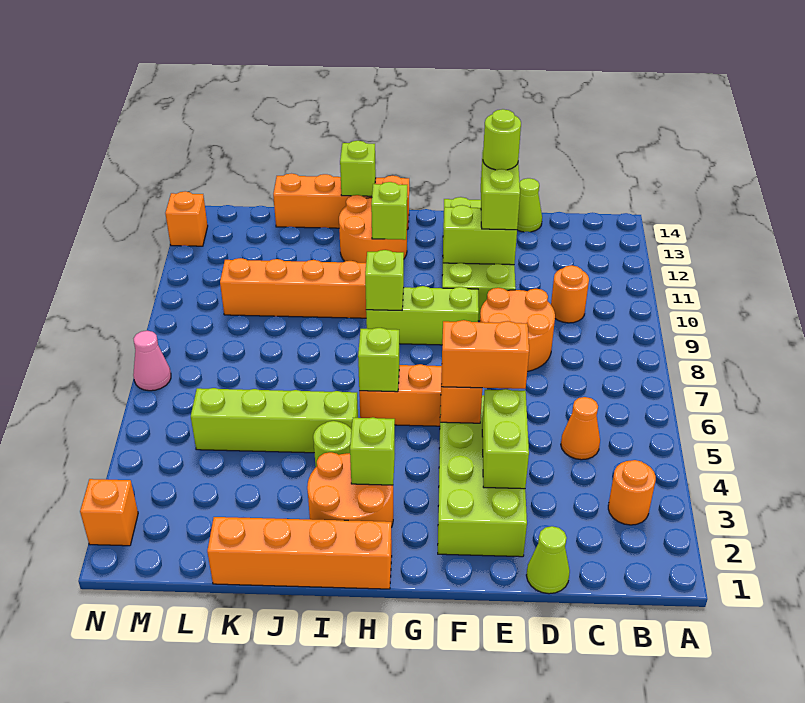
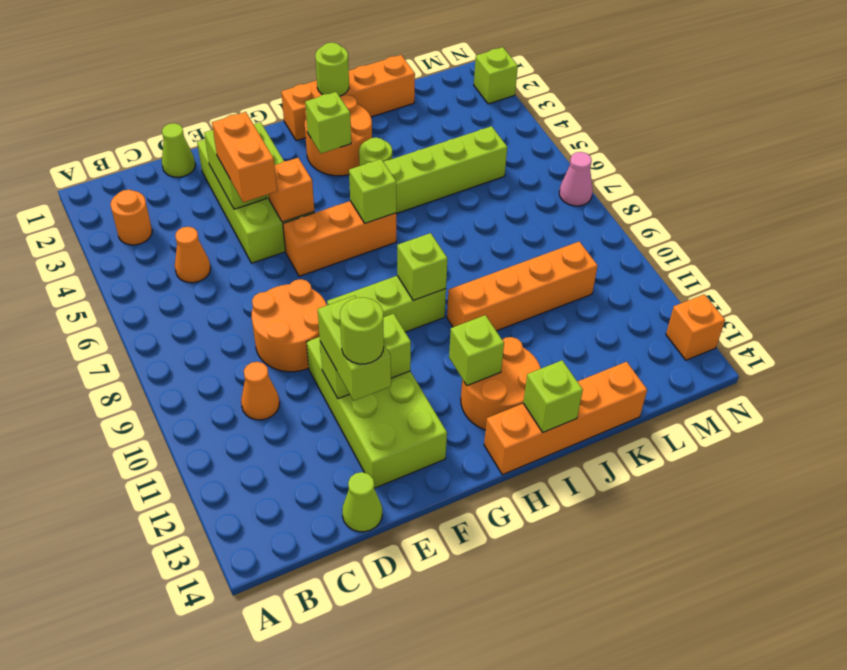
orange round brick C10 level 1 -> orange cone C10 level 1
orange brick E5:F5 level 3 -> orange brick E4:E5 level 3
none -> lime round brick I1 level 2
orange brick N2 level 1 -> lime brick N2 level 1

